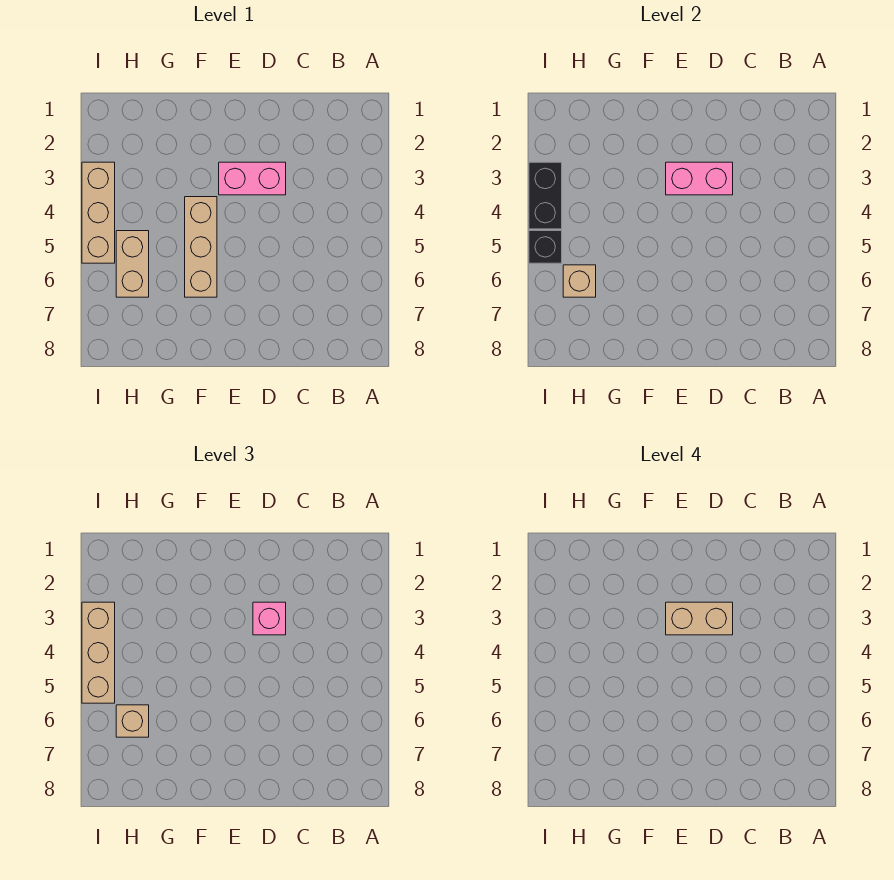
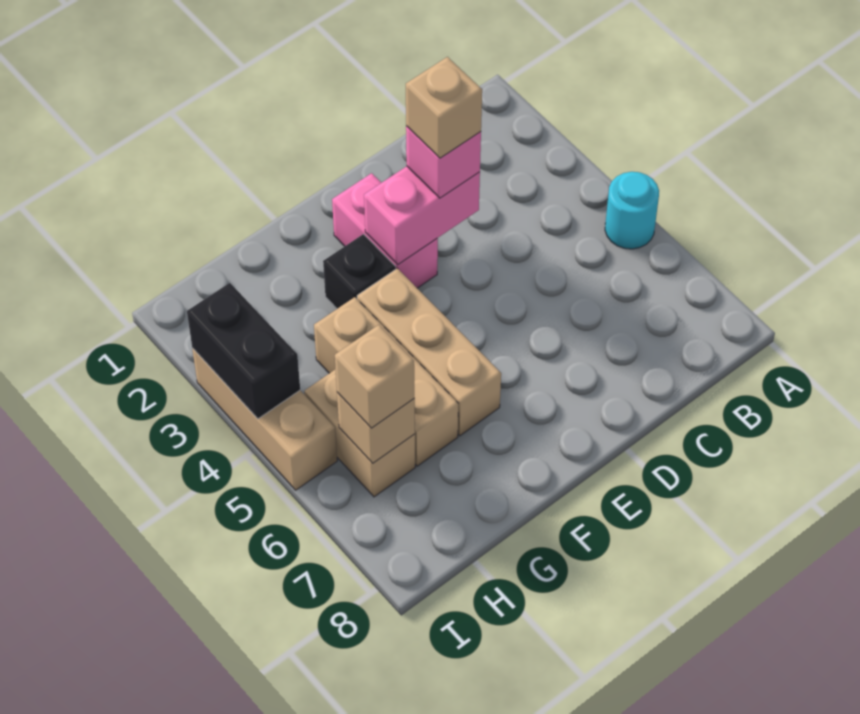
none -> cyan round brick A5 level 1
pink brick D3:E3 level 1 -> pink brick E2:E3 level 1
tan brick D3:E3 level 4 -> tan brick D3 level 4
tan brick I3:I5 level 3 -> tan brick G4:G6 level 1
black brick I5 level 2 -> black brick F3 level 1

